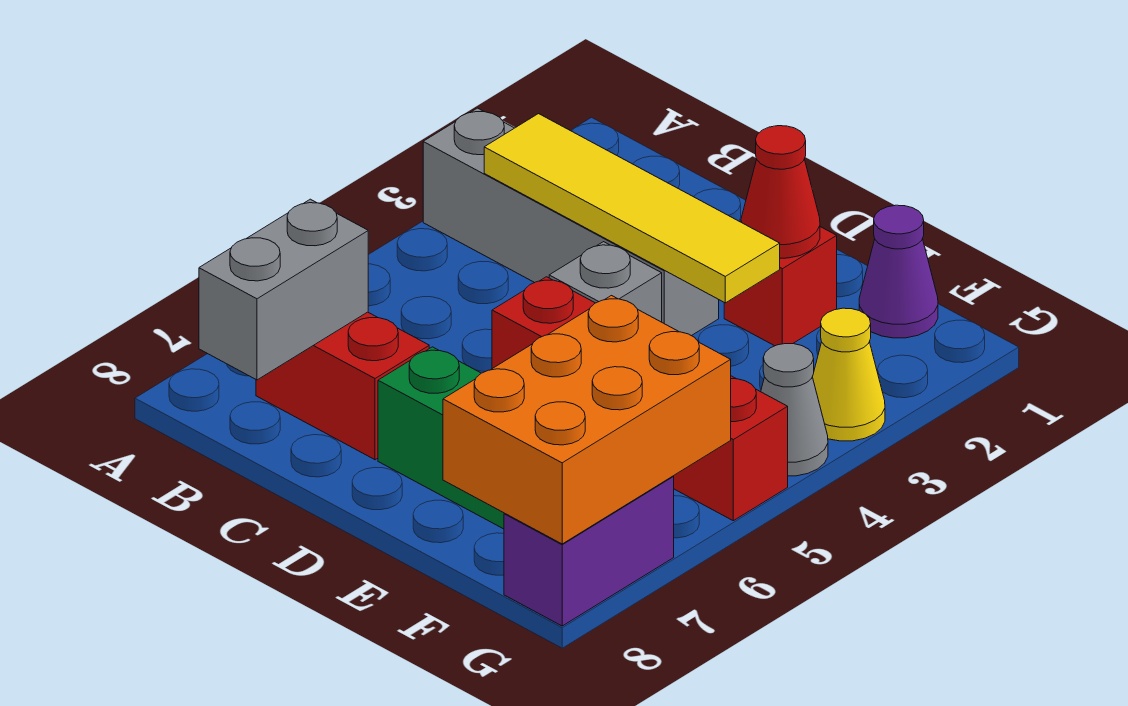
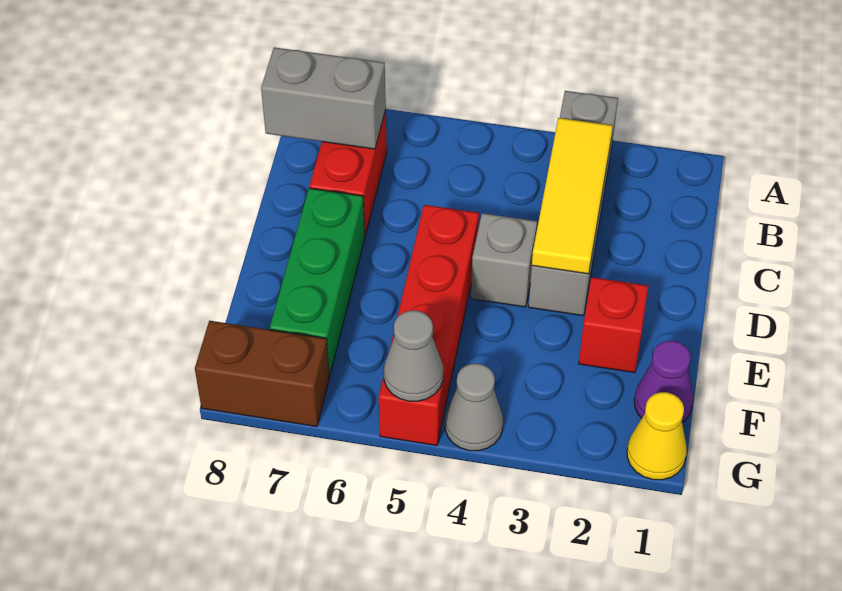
yellow tile B3:E3 level 2 -> yellow tile B3:D3 level 2
red cone E2 level 2 -> none
orange brick F6:G8 level 2 -> none
yellow cone G3 level 1 -> yellow cone G1 level 1
none -> grey cone G5 level 2
purple brick G7:G8 level 1 -> brown brick G7:G8 level 1

